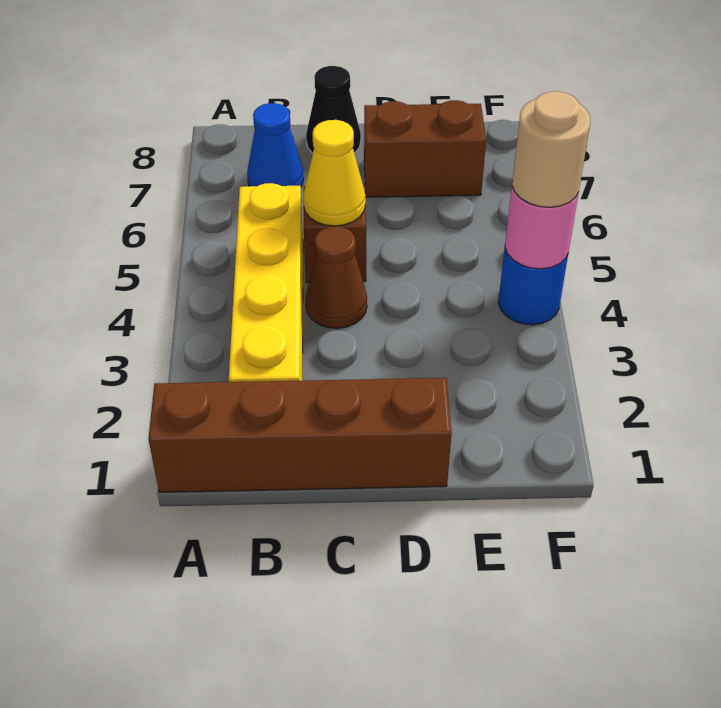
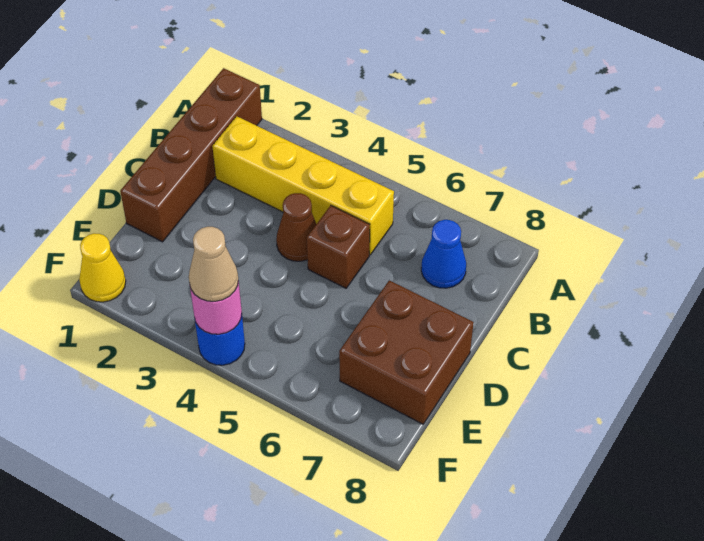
yellow cone C5 level 2 -> yellow cone F1 level 1
black cone C8 level 1 -> none
brown brick D7:E7 level 1 -> brown brick D7:E8 level 1
tan round brick F4 level 3 -> tan cone F4 level 3

